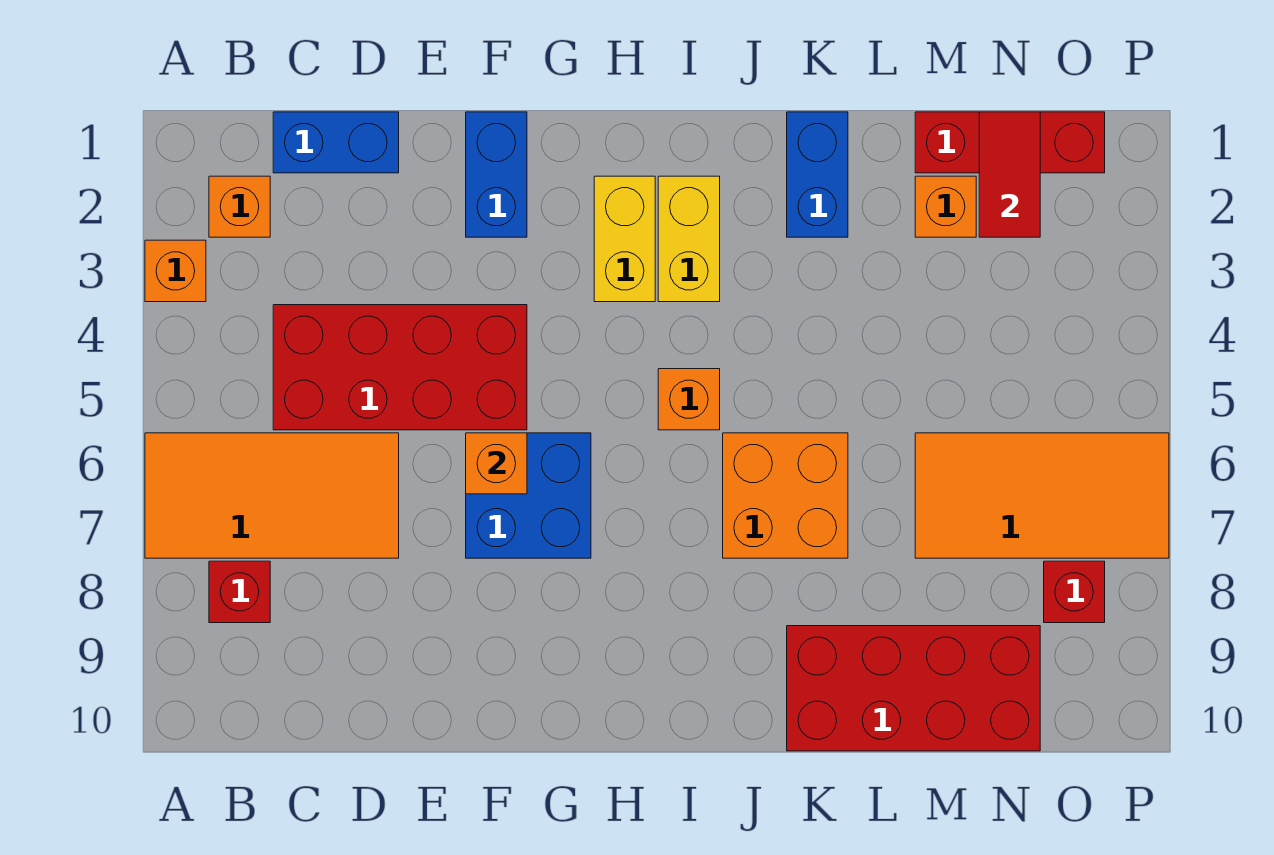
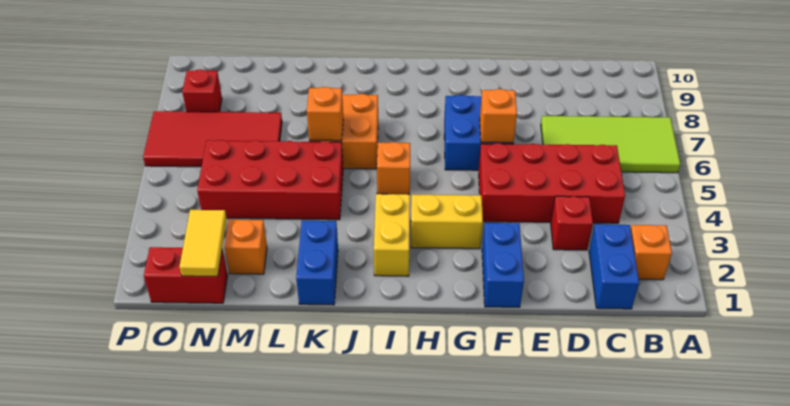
orange brick A3 level 1 -> orange brick K6 level 2
orange tile A6:D7 level 1 -> lime tile A6:D7 level 1
red brick B8 level 1 -> red brick D3 level 1
blue brick C1:D1 level 1 -> blue brick C1:C2 level 1
yellow brick H2:H3 level 1 -> yellow brick G3:H3 level 1
red brick K9:N10 level 1 -> red brick K4:N5 level 1
red brick M1:O1 level 1 -> red brick N1:O1 level 1
orange tile M6:P7 level 1 -> red tile M6:P7 level 1
red tile N1:N2 level 2 -> yellow tile N1:N2 level 2

